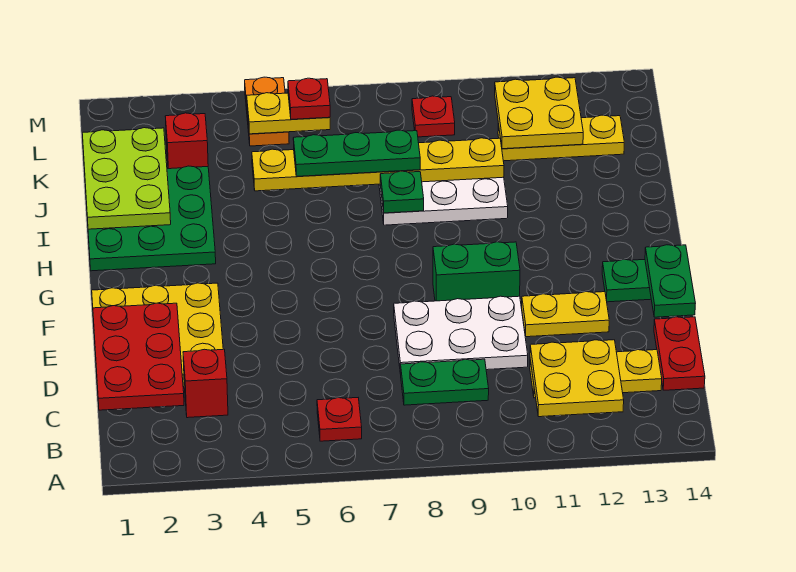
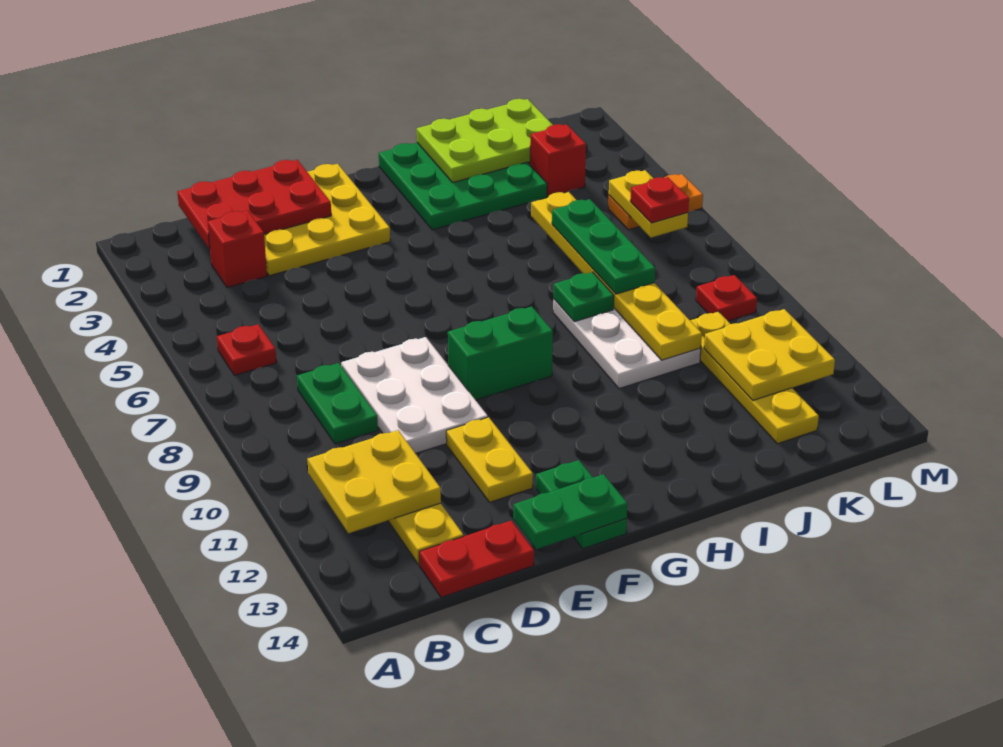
green brick F9:F10 level 1 -> green brick F9:G9 level 1
yellow plate K11:K13 level 1 -> yellow plate K10:K13 level 1

